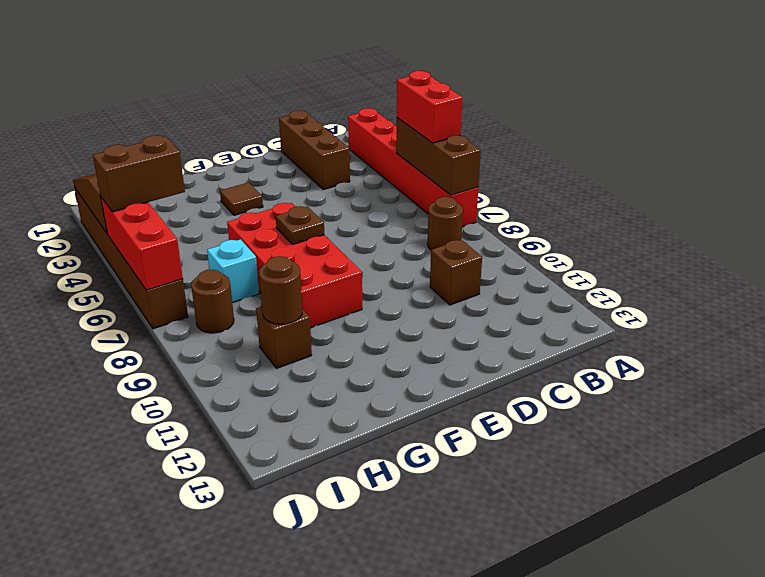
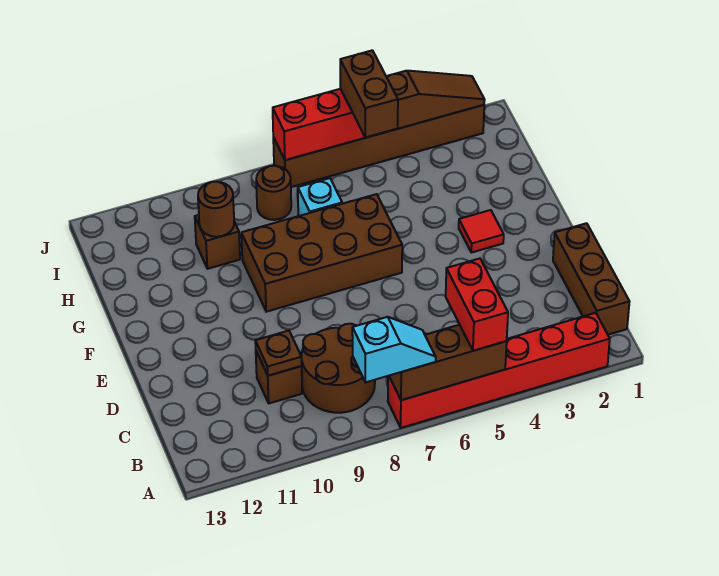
red brick A5:A6 level 3 -> red brick A5:B5 level 3
none -> cyan slope A7:A8 level 3 top 8
brown round brick B8 level 1 -> brown round brick B8:C9 level 1
brown brick C1:C3 level 1 -> brown brick B1:D1 level 1
brown tile F3 level 1 -> red tile F3 level 1
red brick F6:G9 level 1 -> brown brick F6:G9 level 1
brown plate F7 level 2 -> brown plate C10 level 2

